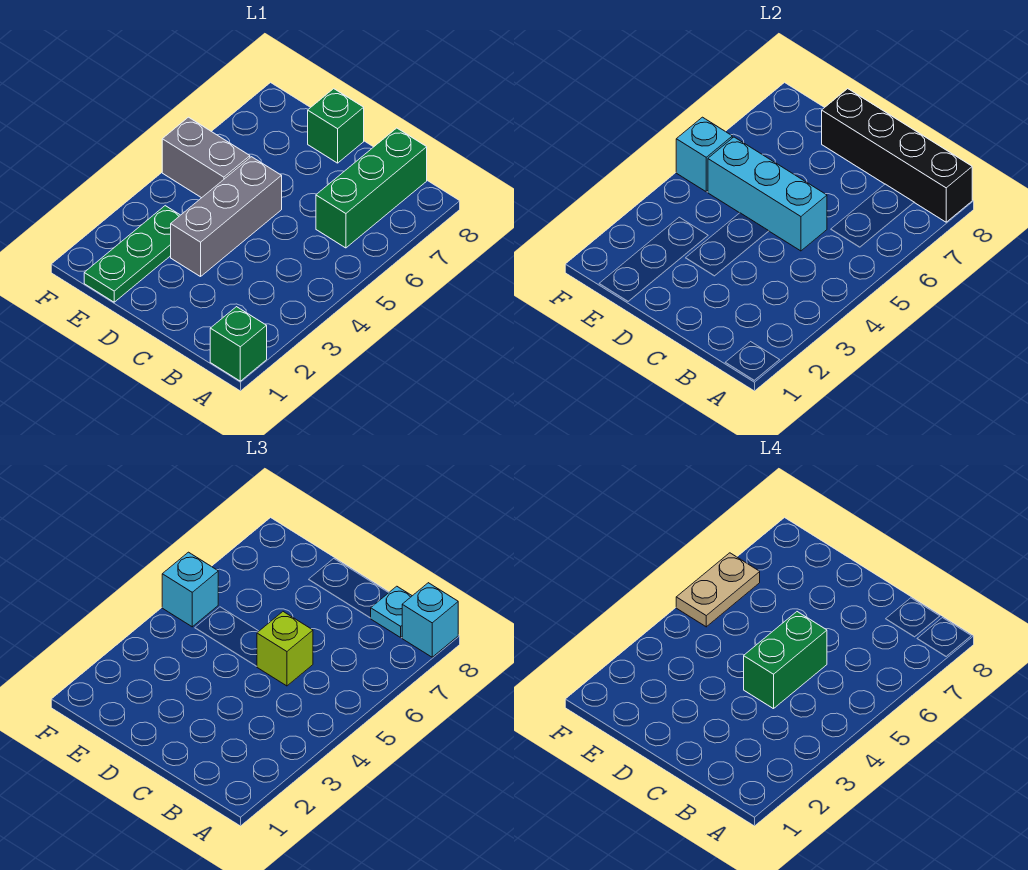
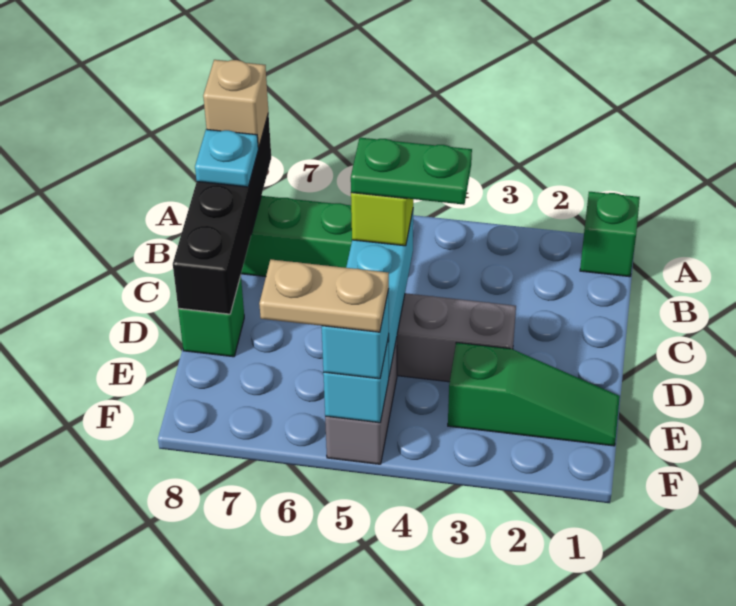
cyan brick A8 level 3 -> tan brick A8 level 3
green brick C4:C5 level 4 -> green plate C4:C5 level 4
green plate E1:E3 level 1 -> green slope E1:E3 level 1 top 3

